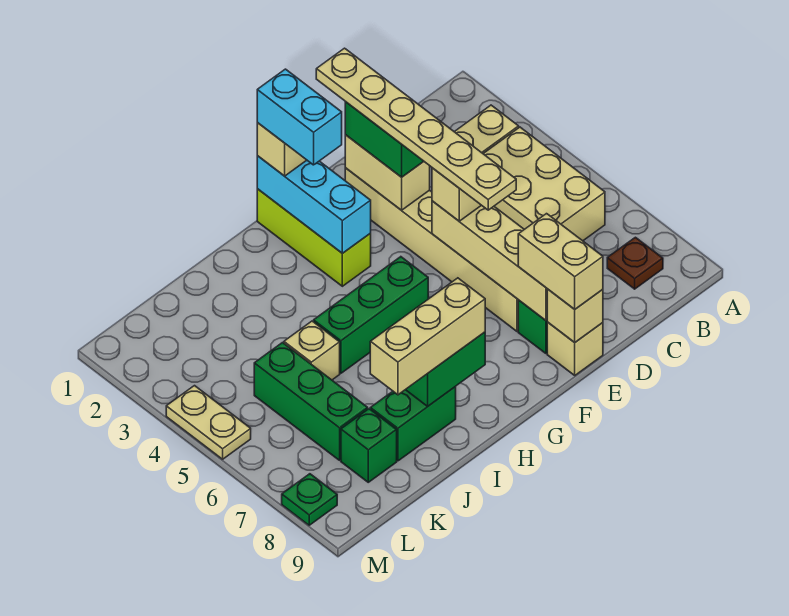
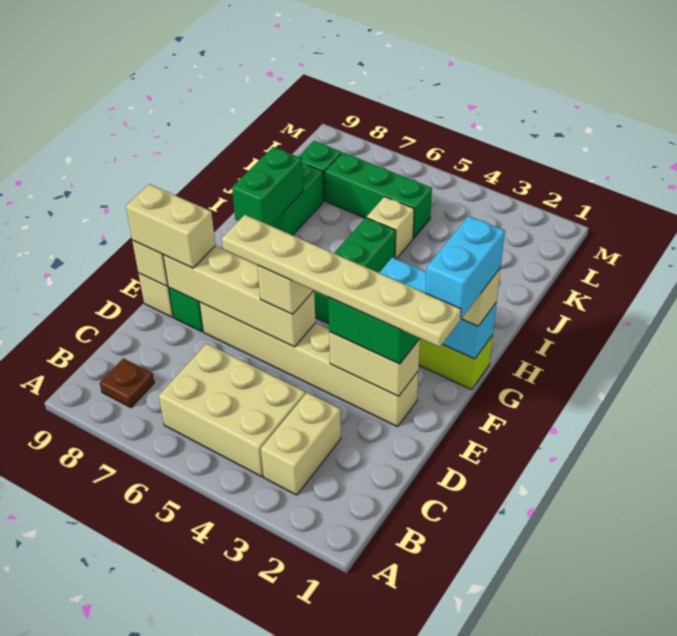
cyan brick G1:G2 level 4 -> cyan brick F1:G1 level 4
tan brick H8:J8 level 3 -> none
tan plate M4:M5 level 1 -> none
green plate M8 level 1 -> none

